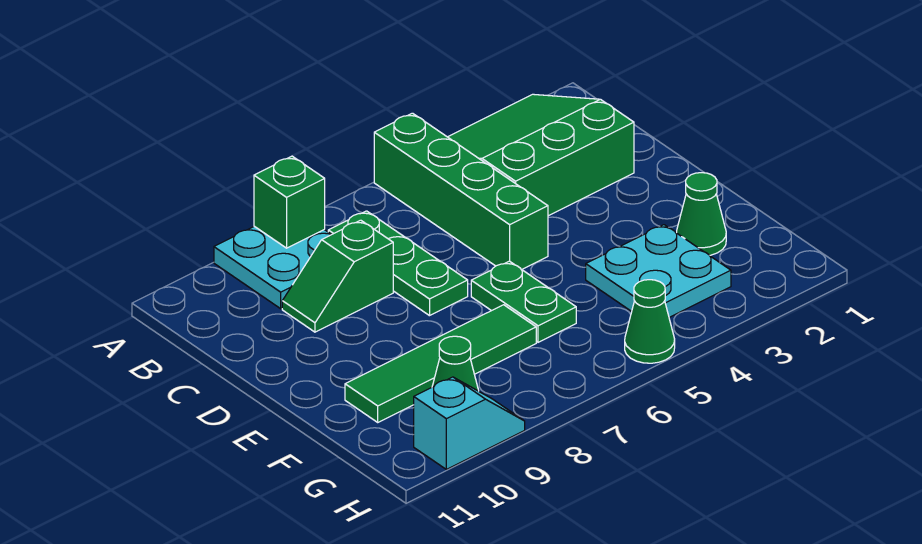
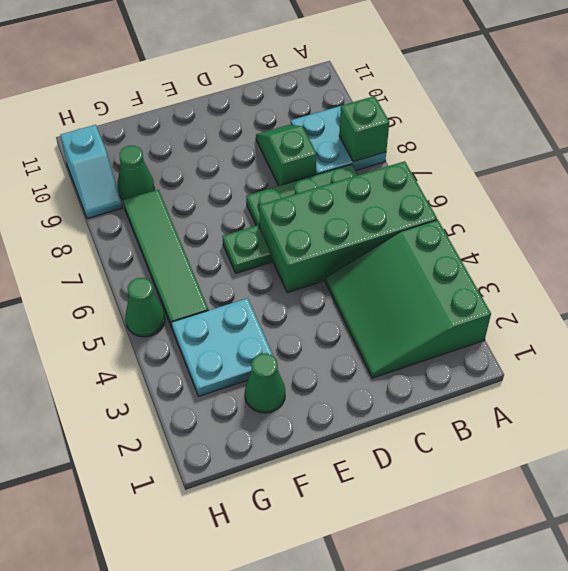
green slope A2:C4 level 1 top C -> green slope A2:C4 level 1 top A
green brick A5:D5 level 1 -> green brick A5:D6 level 1
green plate E6:F6 level 1 -> green plate E6 level 1
green tile F7:F10 level 1 -> green tile G5:G8 level 1

